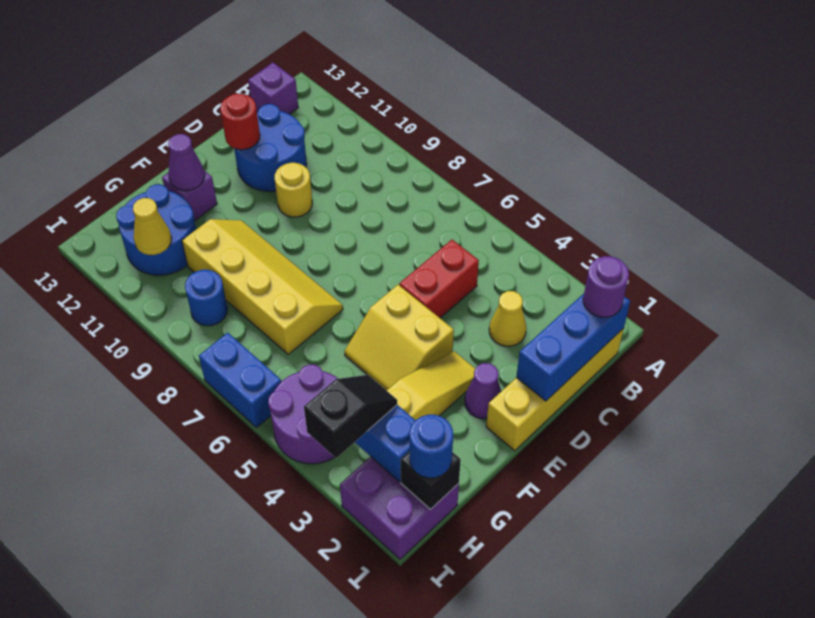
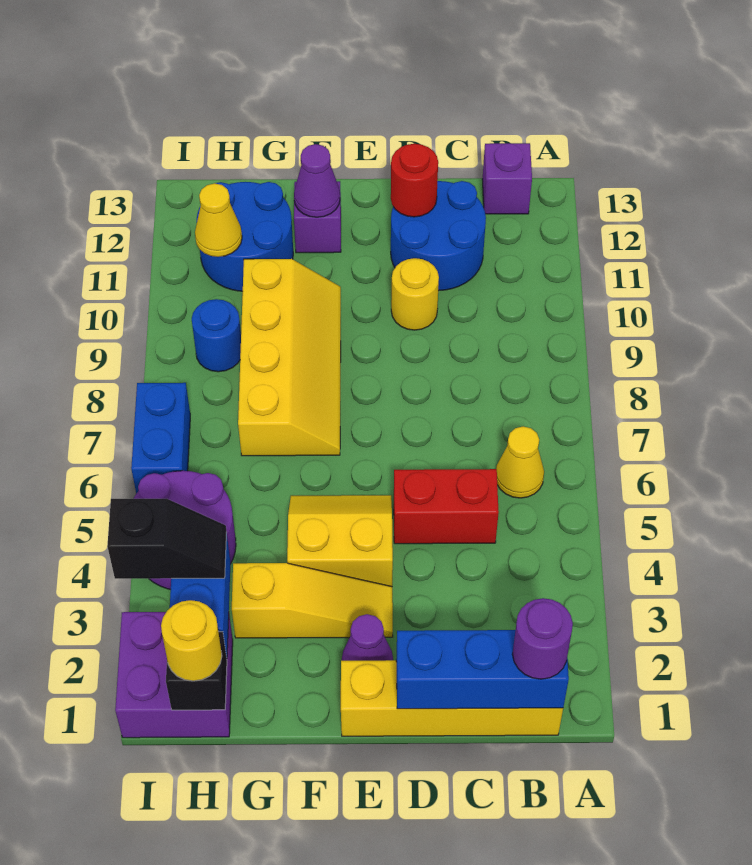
yellow cone C3 level 1 -> yellow cone B6 level 1
yellow slope E4:F5 level 1 top E -> yellow slope E4:F5 level 1 top 4
blue round brick H1 level 3 -> yellow round brick H1 level 3

